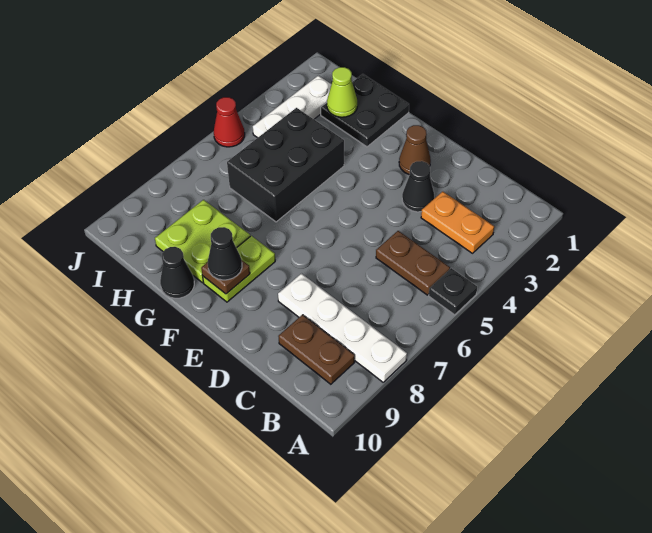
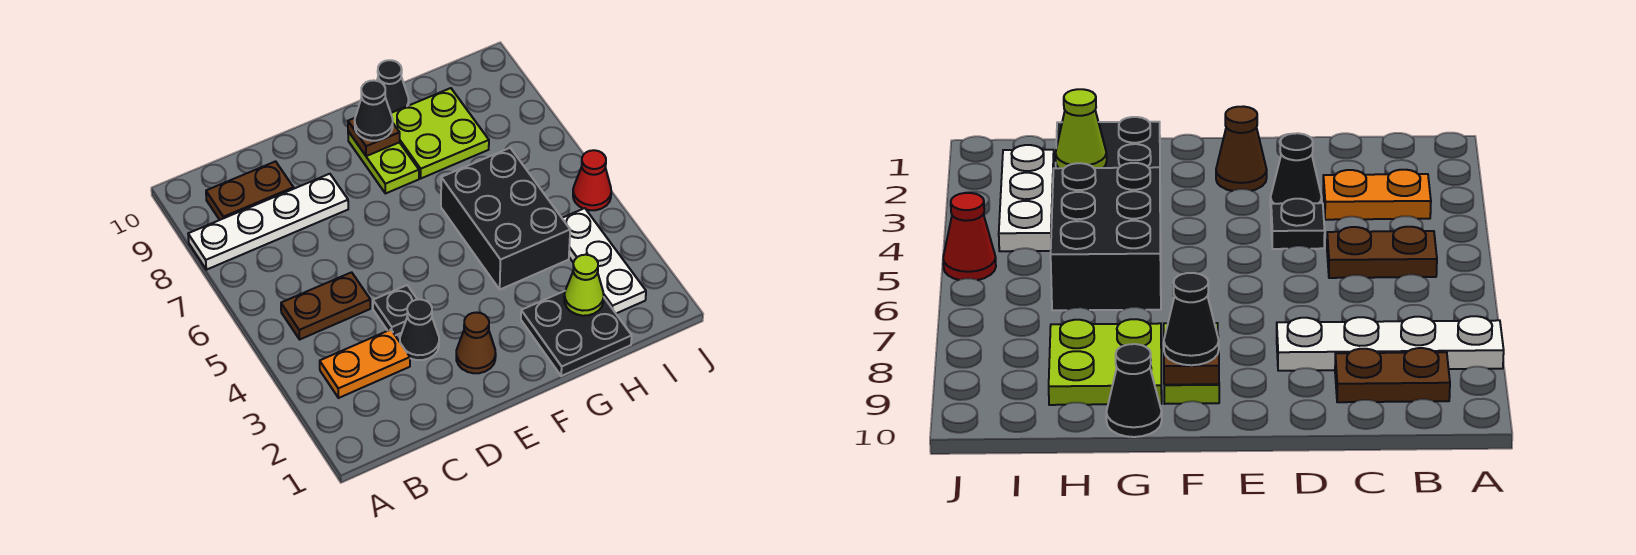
black plate A5 level 1 -> black plate D4 level 1

